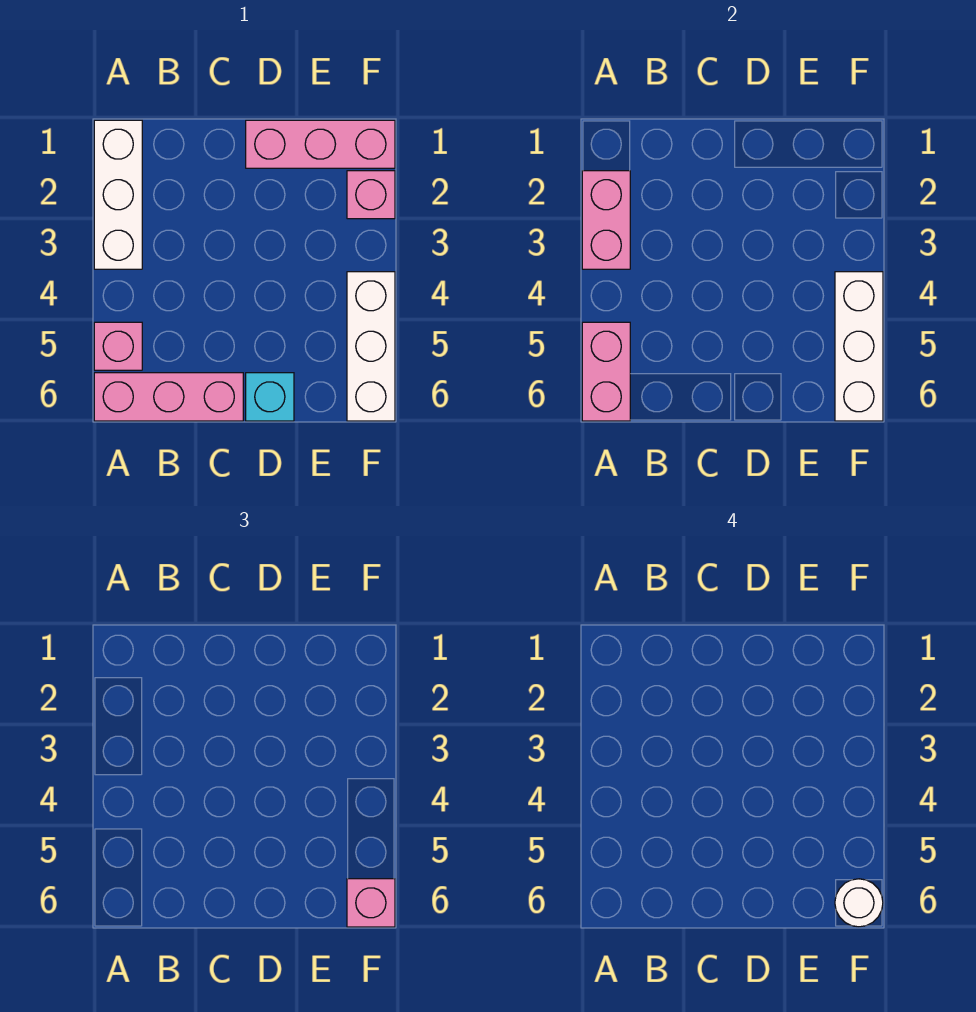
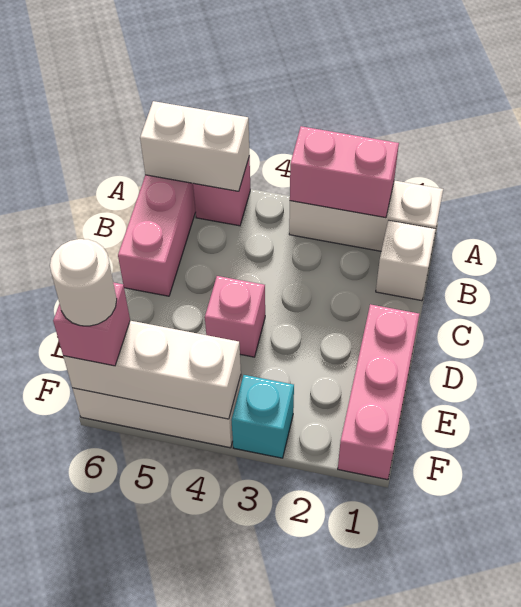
pink brick A5:A6 level 2 -> white brick A5:A6 level 2
none -> white brick B1 level 1
cyan brick D6 level 1 -> cyan brick F3 level 1
pink brick F2 level 1 -> pink brick D4 level 1

